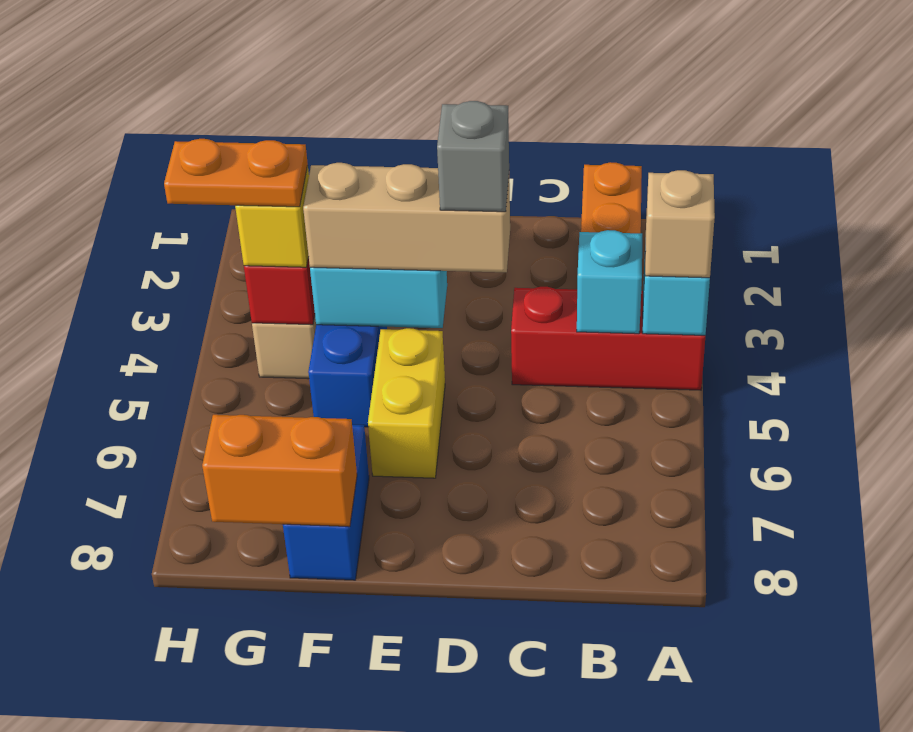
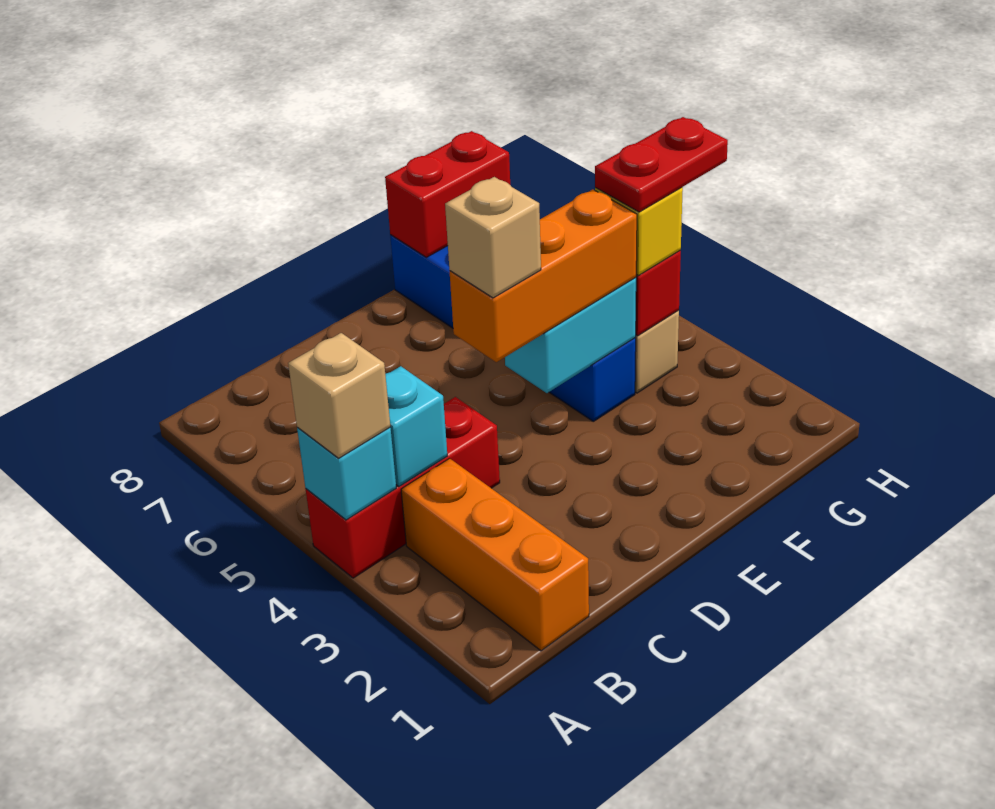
tan brick D4:F4 level 3 -> orange brick D4:F4 level 3
grey brick D4 level 4 -> tan brick D4 level 4
yellow brick E5:E6 level 1 -> none
orange brick F8:G8 level 2 -> red brick F8:G8 level 2
orange plate G4:H4 level 4 -> red plate G4:H4 level 4

